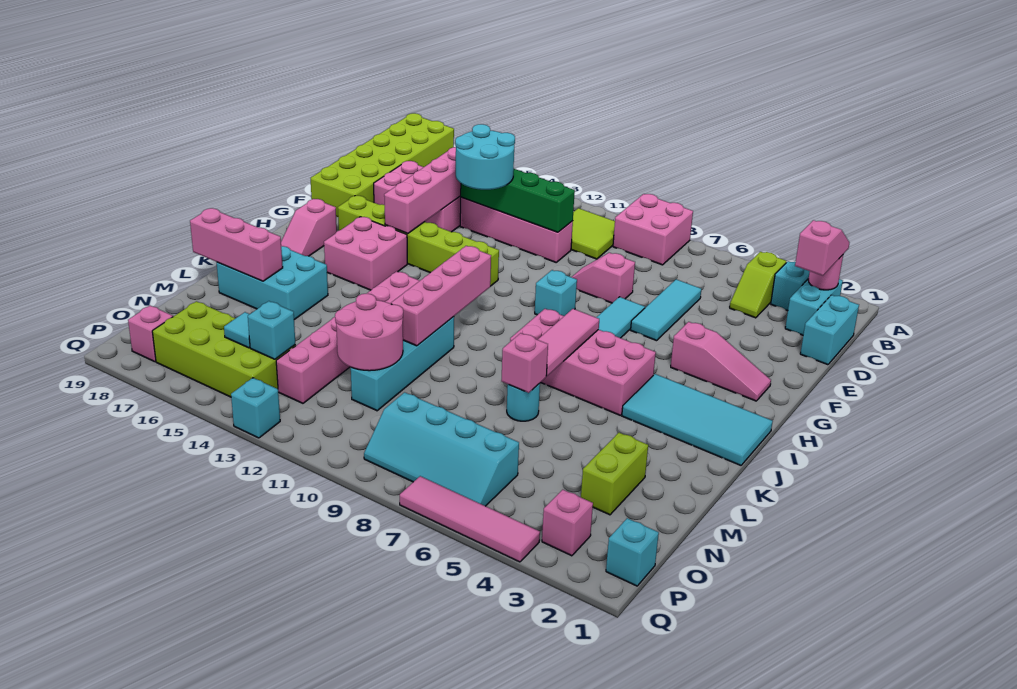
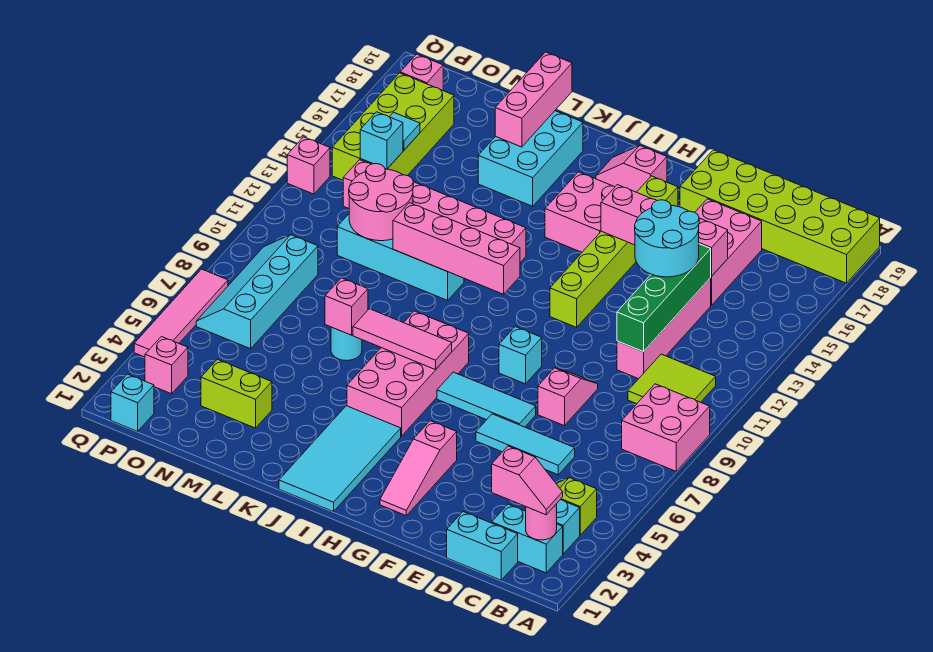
cyan brick Q13 level 1 -> pink brick Q13 level 1

